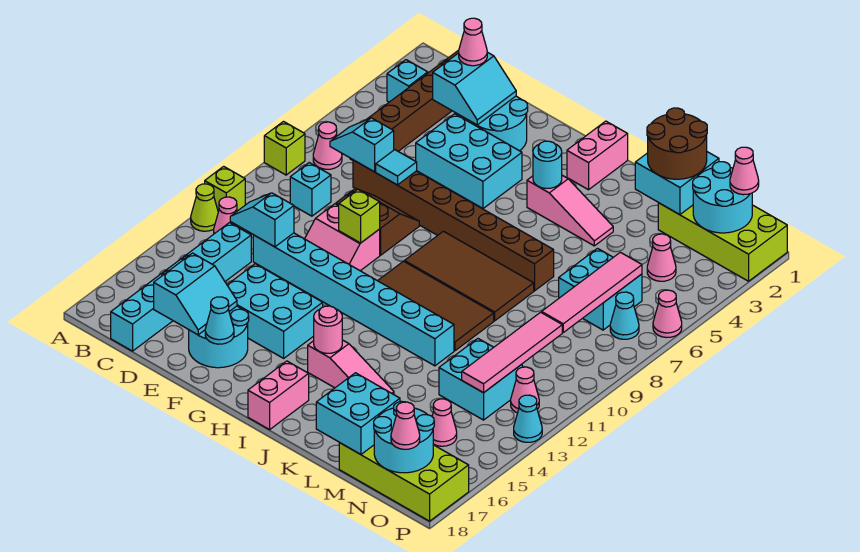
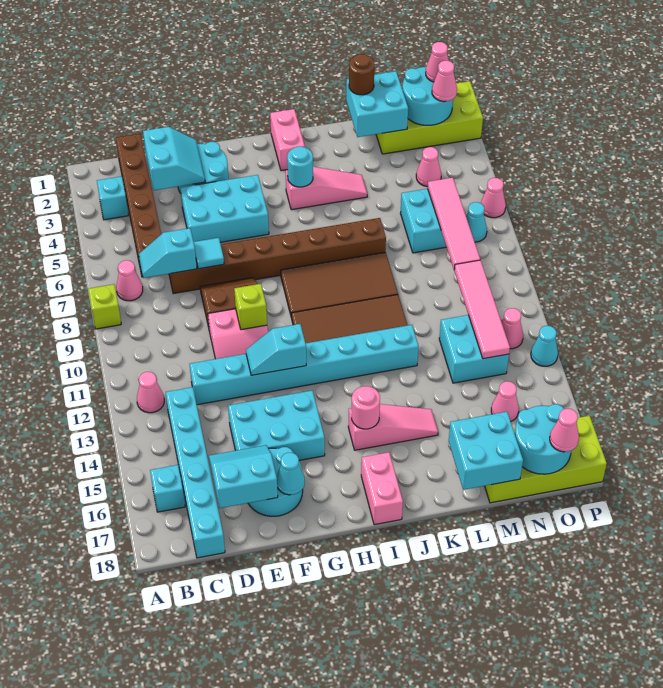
lime brick A11 level 1 -> none
lime cone A12 level 1 -> none
cyan brick C9 level 1 -> cyan brick B16 level 1
cyan slope C12:D12 level 2 top D -> cyan slope F12:G12 level 2 top G
pink cone D2 level 3 -> pink cone O2 level 3
cyan slope D16:E17 level 2 top D -> cyan slope D16:E17 level 2 top 17
brown round brick L1:M2 level 3 -> brown round brick L1 level 3

